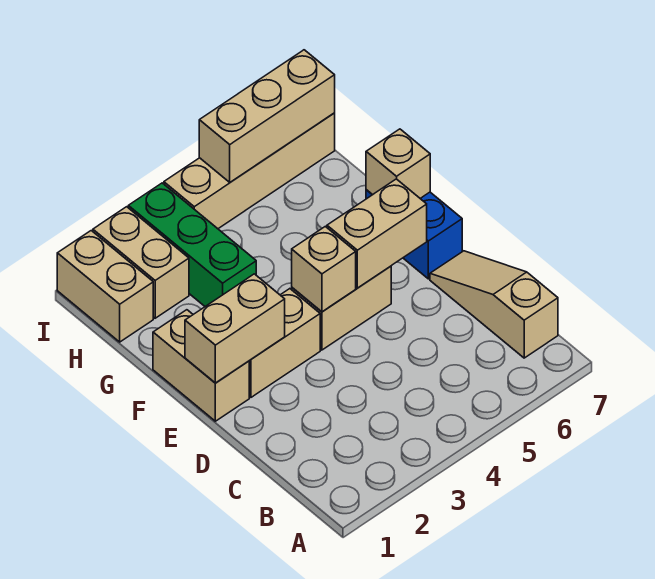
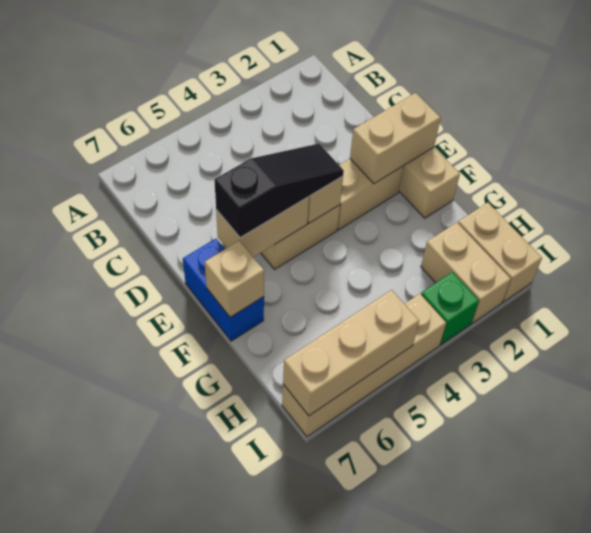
tan slope B7:D7 level 1 top B -> none
none -> black slope E4:E6 level 3 top 6
green brick G3:I3 level 1 -> green brick I3 level 1

